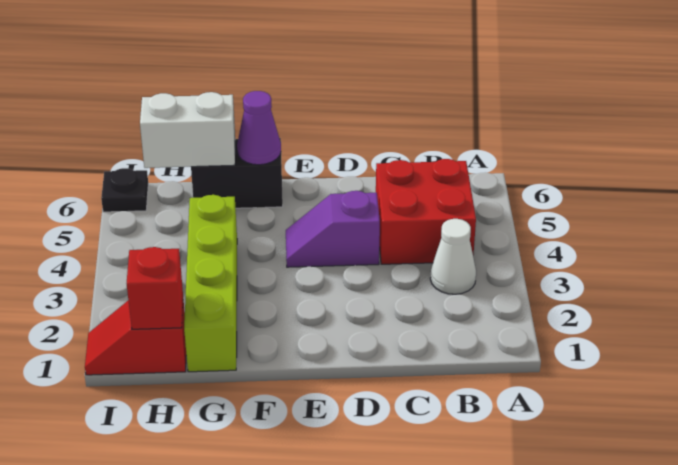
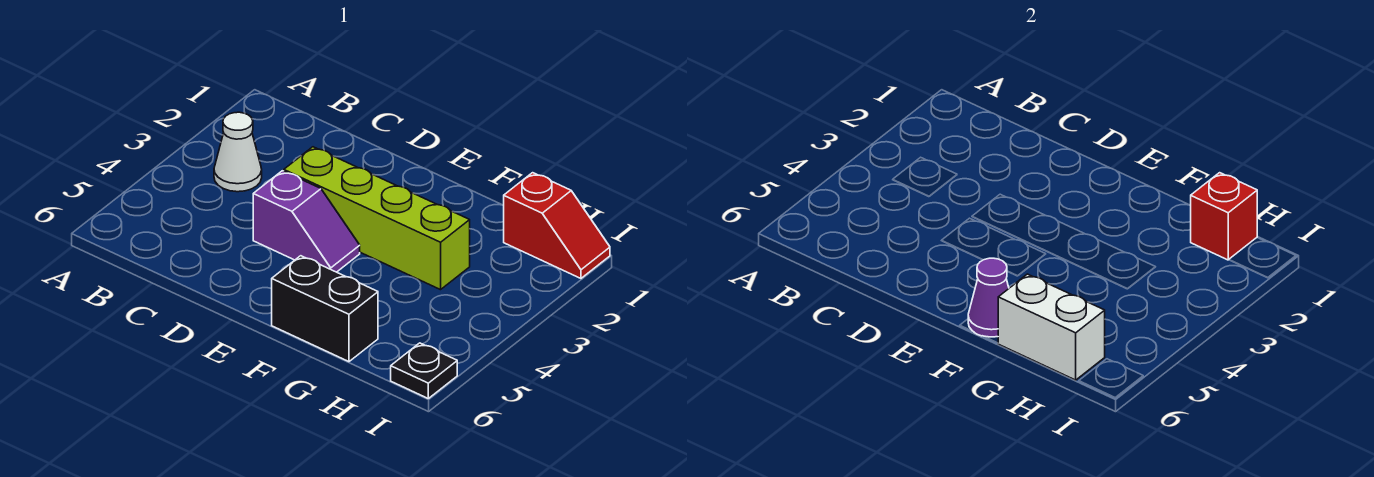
red brick B4:C5 level 1 -> none
lime brick G1:G4 level 1 -> lime brick D3:G3 level 1

